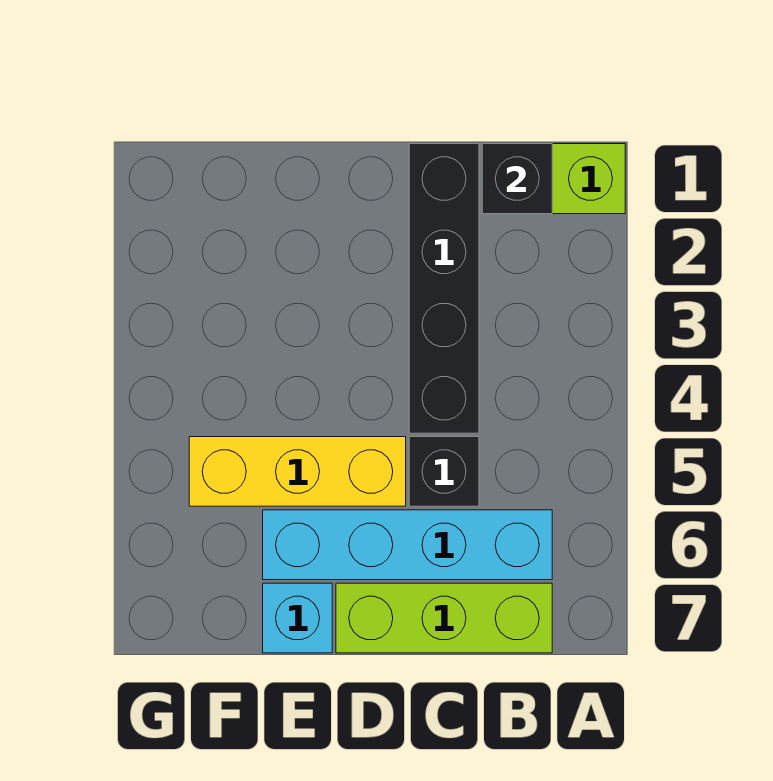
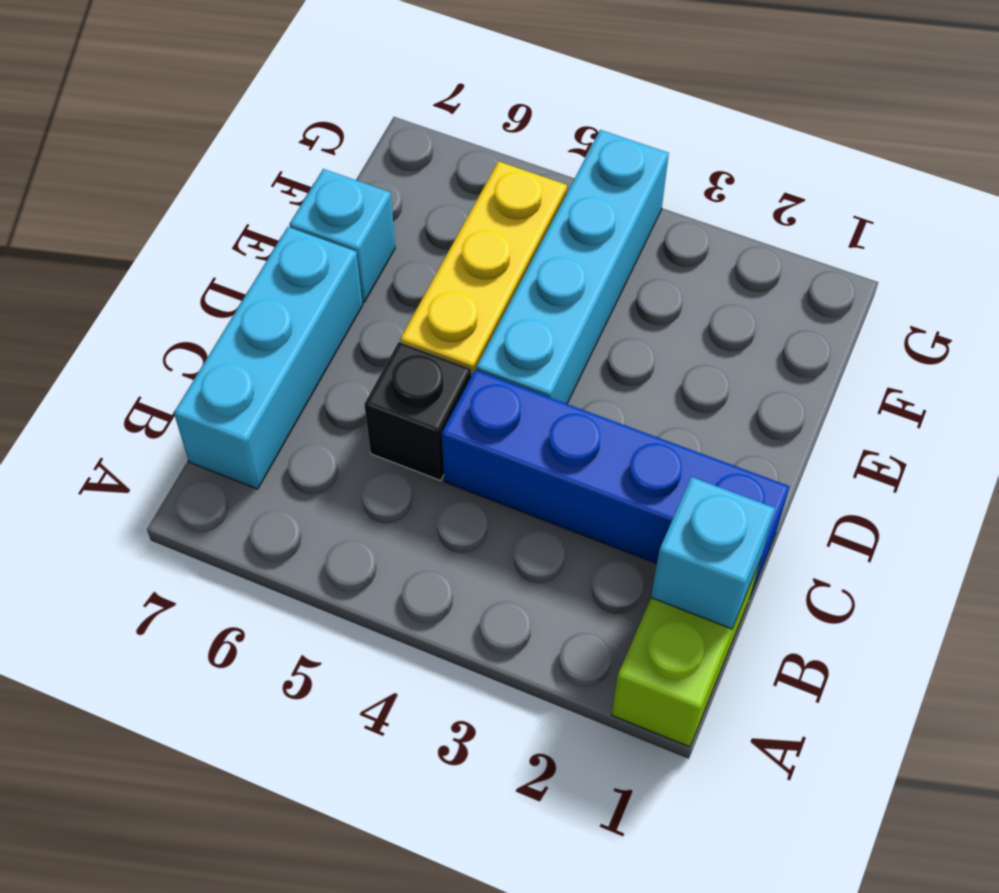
black brick B1 level 2 -> cyan brick B1 level 2
cyan brick B6:E6 level 1 -> cyan brick D4:G4 level 1
lime brick B7:D7 level 1 -> cyan brick B7:D7 level 1
black brick C1:C4 level 1 -> blue brick C1:C4 level 1

